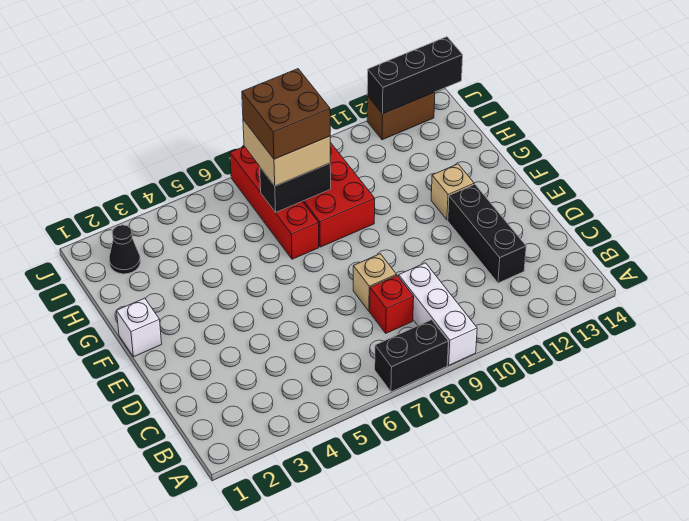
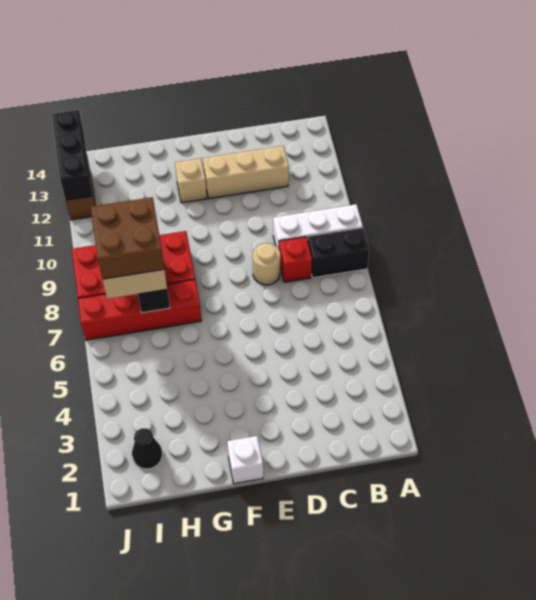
black brick A7:A8 level 1 -> black brick A8:B8 level 1
black brick C12:E12 level 1 -> tan brick C12:E12 level 1
tan brick D8 level 1 -> tan round brick D8 level 1

